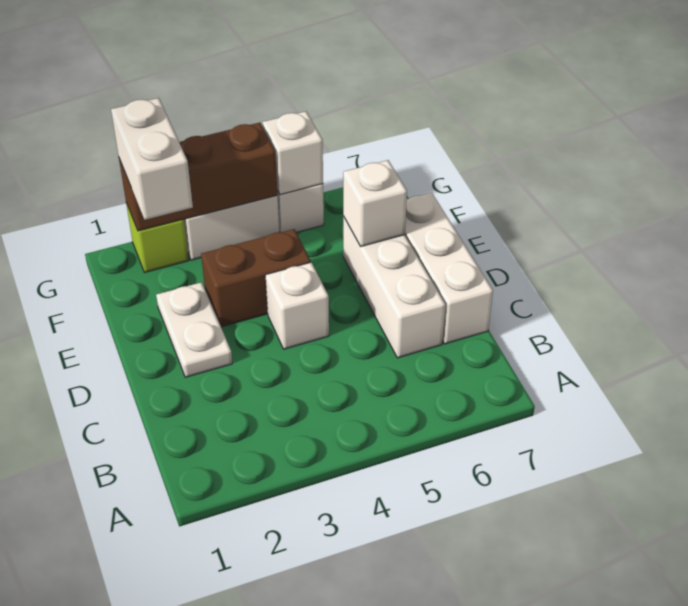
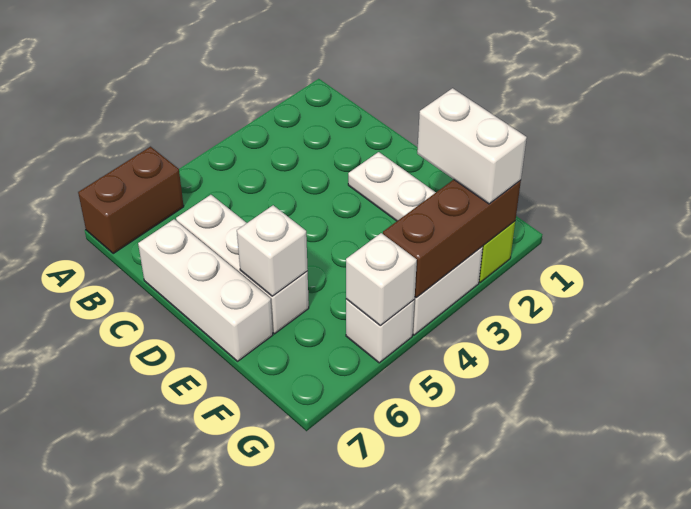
white brick D4 level 1 -> none
brown brick E3:E4 level 1 -> brown brick A6:A7 level 1

